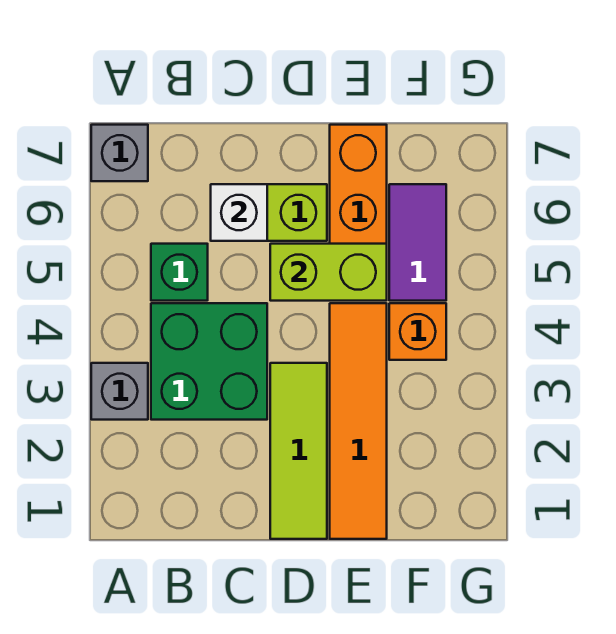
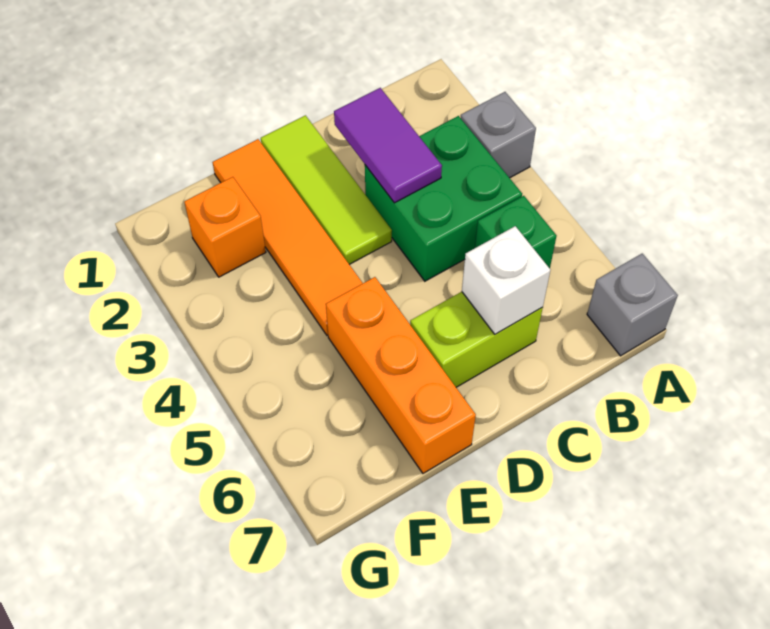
lime brick D5:E5 level 2 -> none
orange brick F4 level 1 -> orange brick F2 level 1
purple tile F5:F6 level 1 -> purple tile C2:C3 level 2

